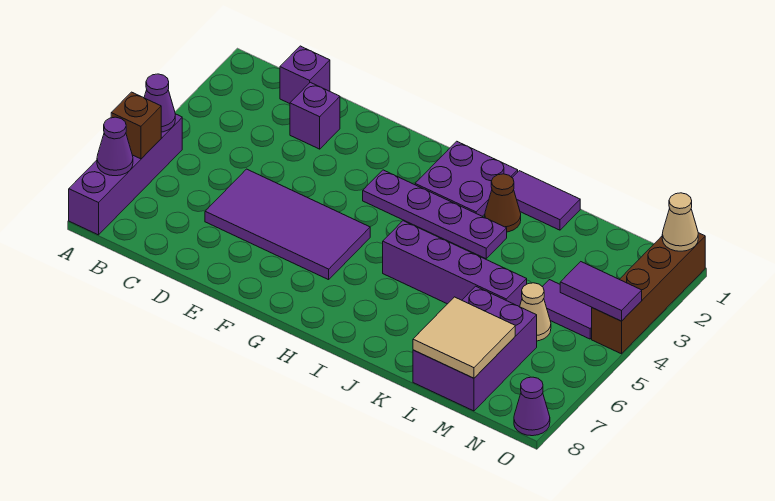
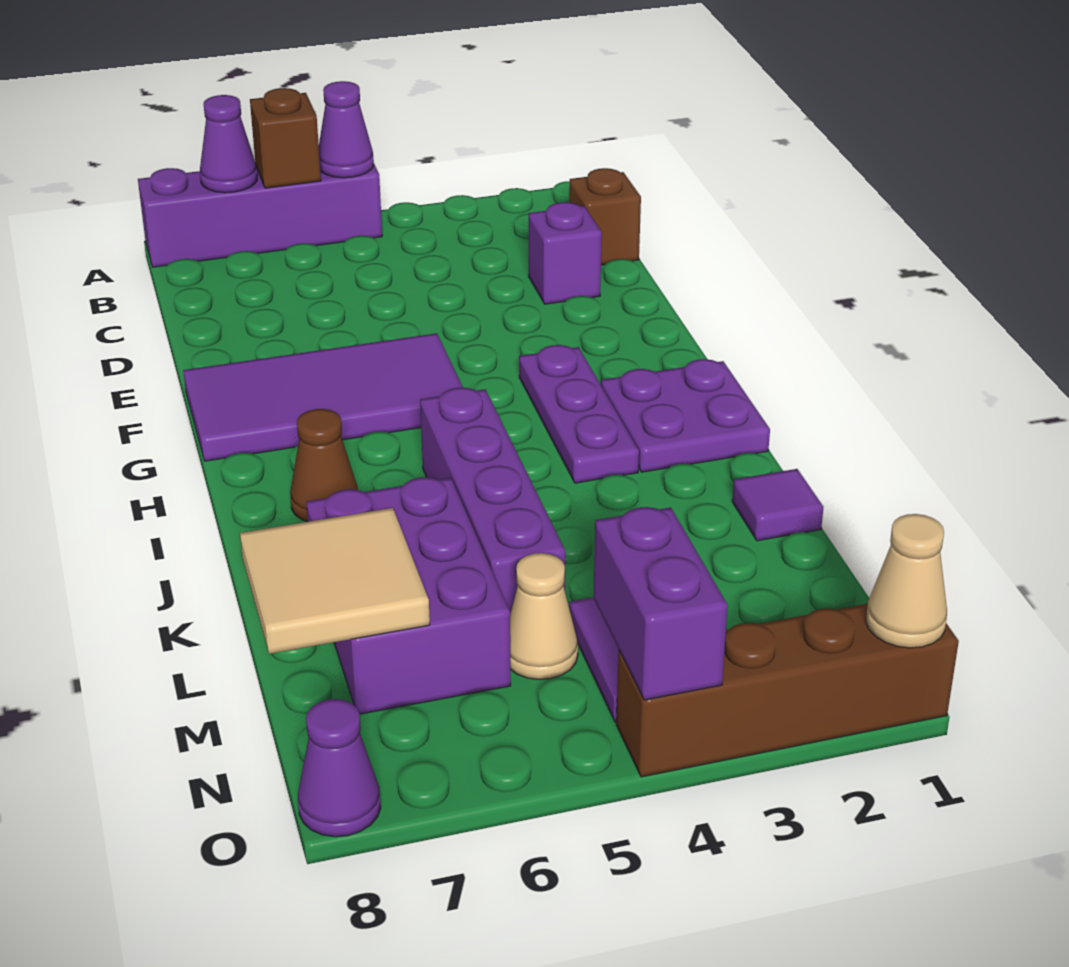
purple brick C1 level 1 -> brown brick C1 level 1
purple tile D5:G6 level 1 -> purple tile F5:G8 level 1
purple plate G3:J3 level 1 -> purple plate G3:I3 level 1
purple tile J1:K1 level 1 -> purple tile K1 level 1
brown cone J2 level 1 -> brown cone I7 level 1
purple brick L6:M8 level 1 -> purple brick K6:M7 level 1
purple tile N4:O4 level 2 -> purple brick N4:O4 level 2

